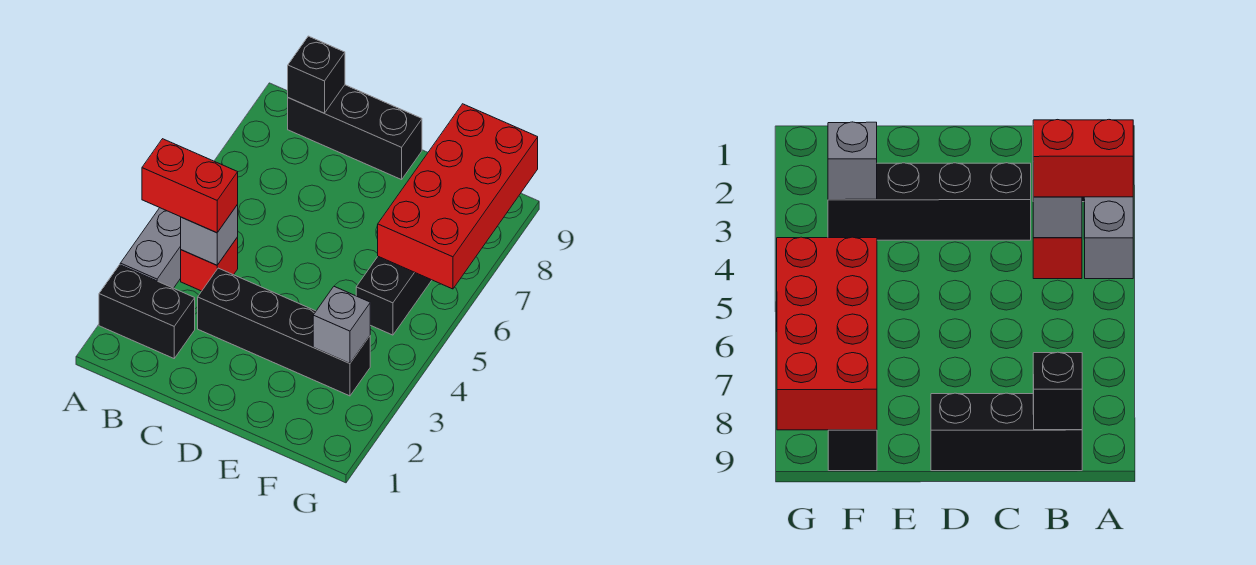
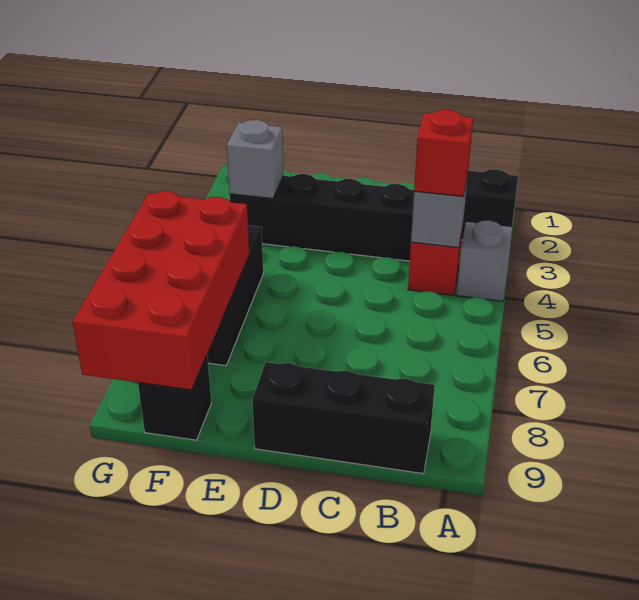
grey brick A3:A4 level 1 -> grey brick A4 level 1
red brick A4:B4 level 3 -> red brick B4 level 3
black brick B9 level 2 -> none

